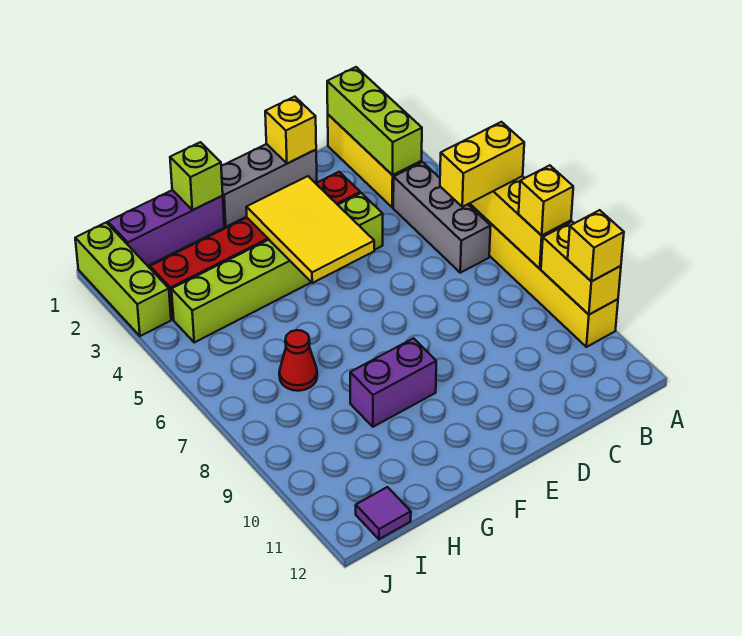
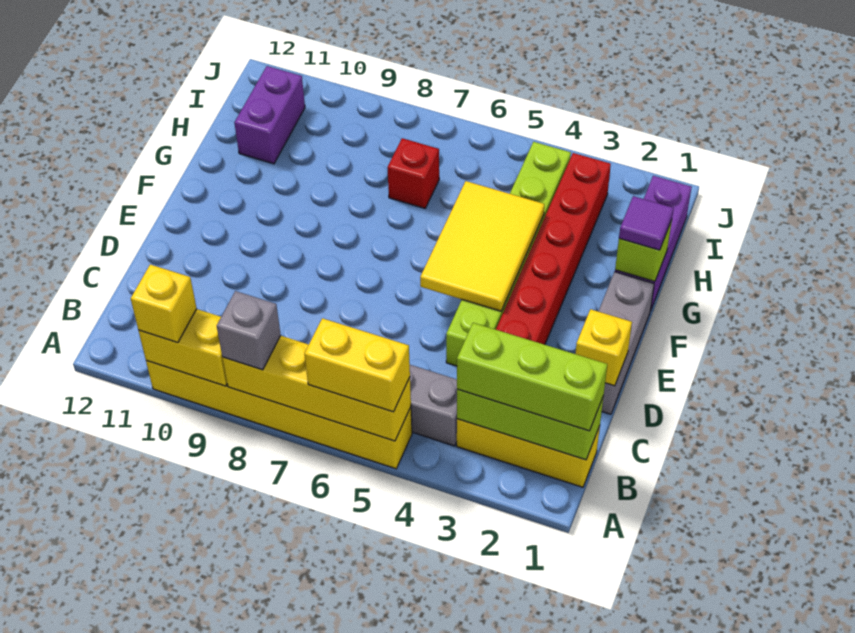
yellow brick A6:B6 level 3 -> yellow brick A5:A6 level 3
yellow brick A8 level 3 -> grey brick A8 level 3
yellow tile E3:F5 level 2 -> yellow tile E4:G5 level 2
purple brick F9:G9 level 1 -> purple brick H11:I11 level 1
red cone H7 level 1 -> red brick H7 level 1
purple tile I12 level 1 -> purple tile G1 level 3
lime brick J1:J3 level 1 -> lime brick B1:B3 level 3

